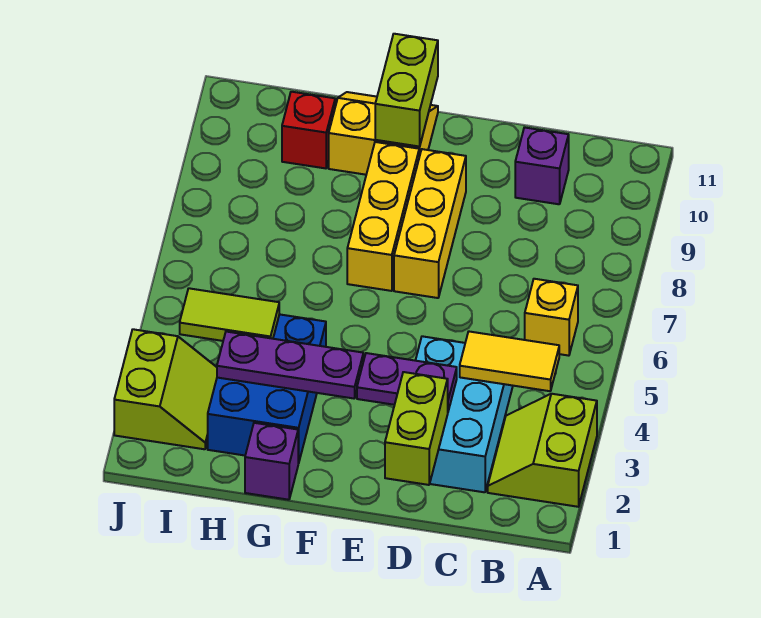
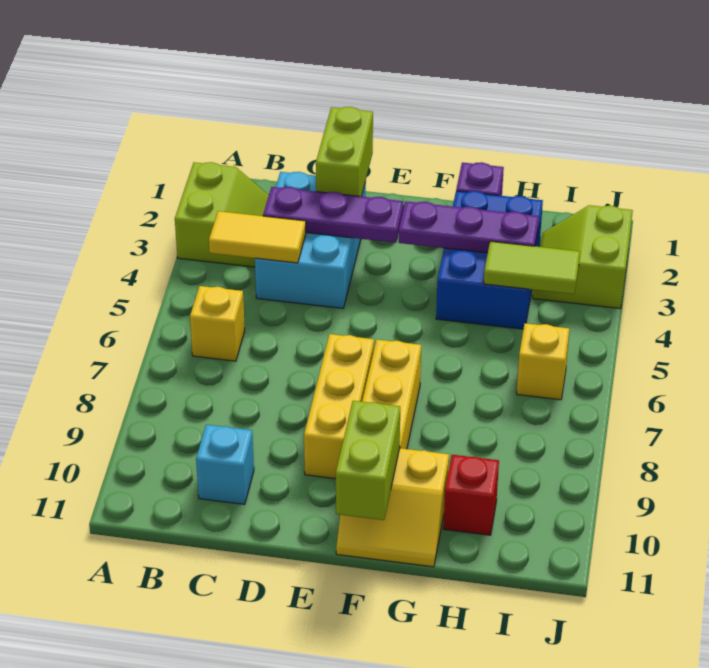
purple brick C10 level 1 -> cyan brick C10 level 1
purple plate D3:E3 level 2 -> purple plate C3:E3 level 2
none -> yellow brick I6 level 1

